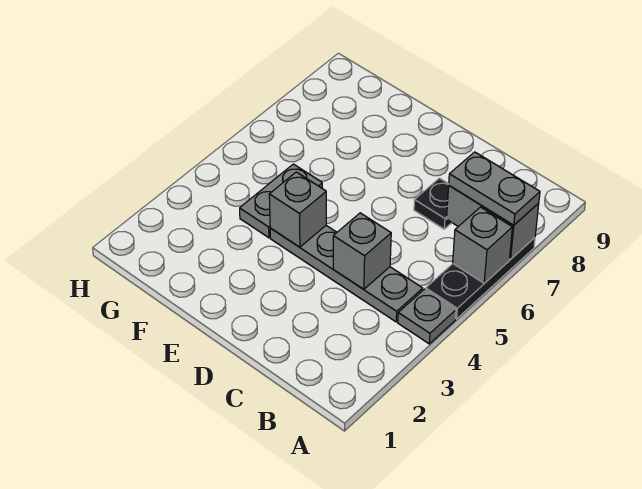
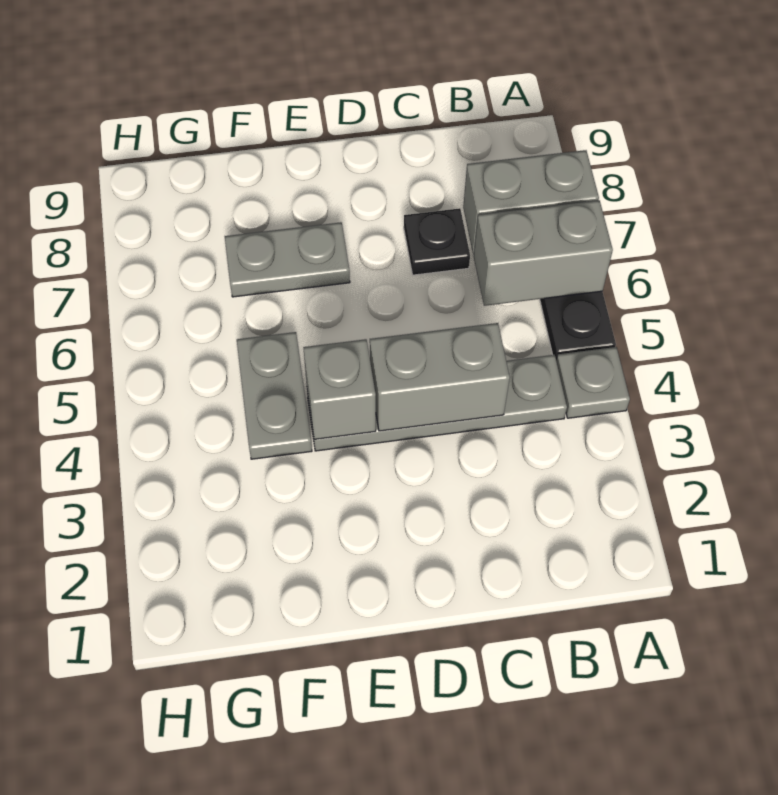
grey brick A6 level 2 -> grey brick A6:B6 level 2
grey plate A7:B7 level 3 -> grey plate E7:F7 level 1
grey brick C4 level 2 -> grey brick C4:D4 level 2

